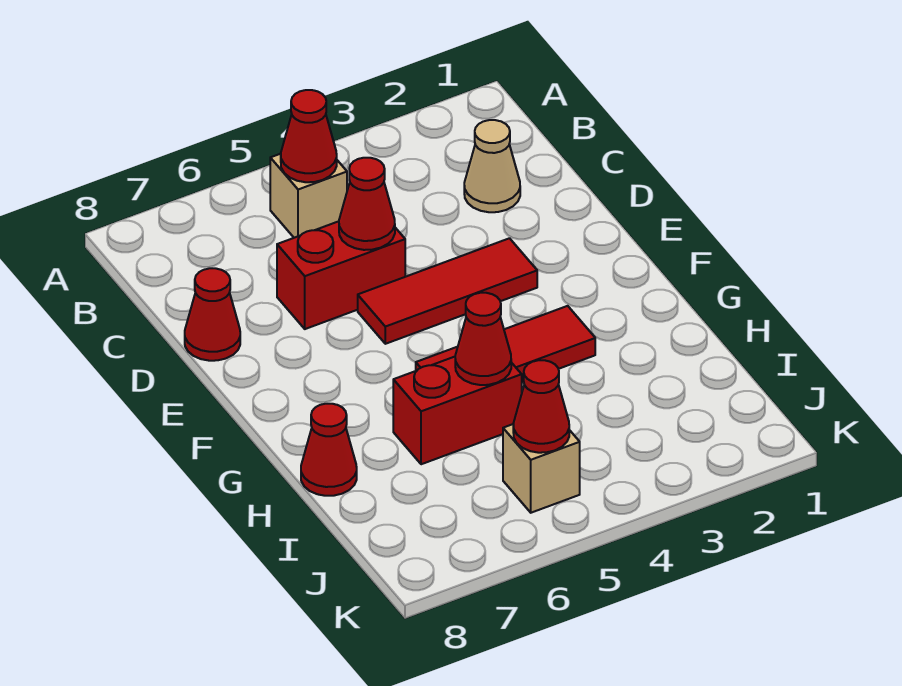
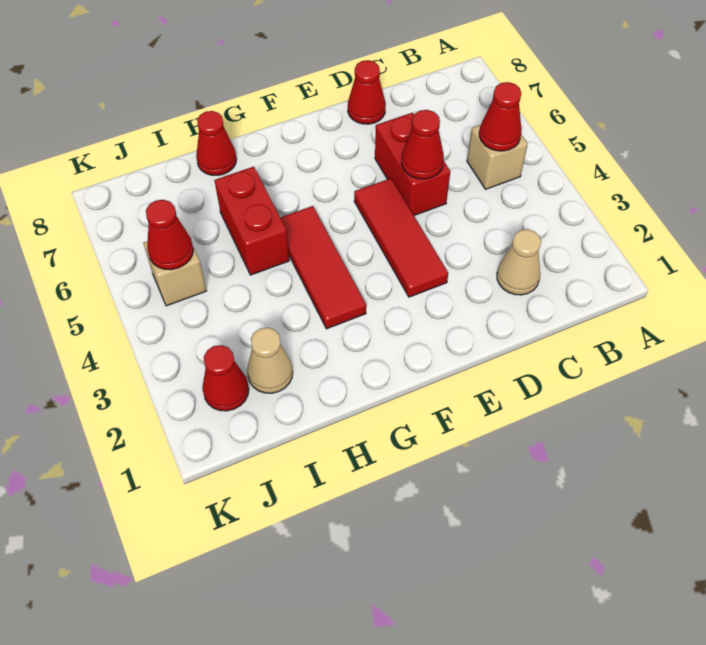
red cone H5 level 2 -> red cone J2 level 1
none -> tan cone I2 level 1

